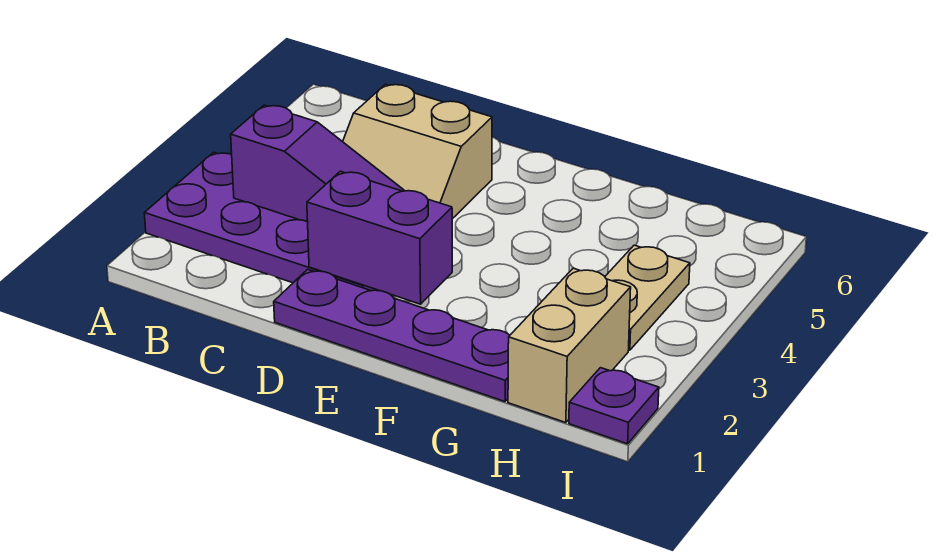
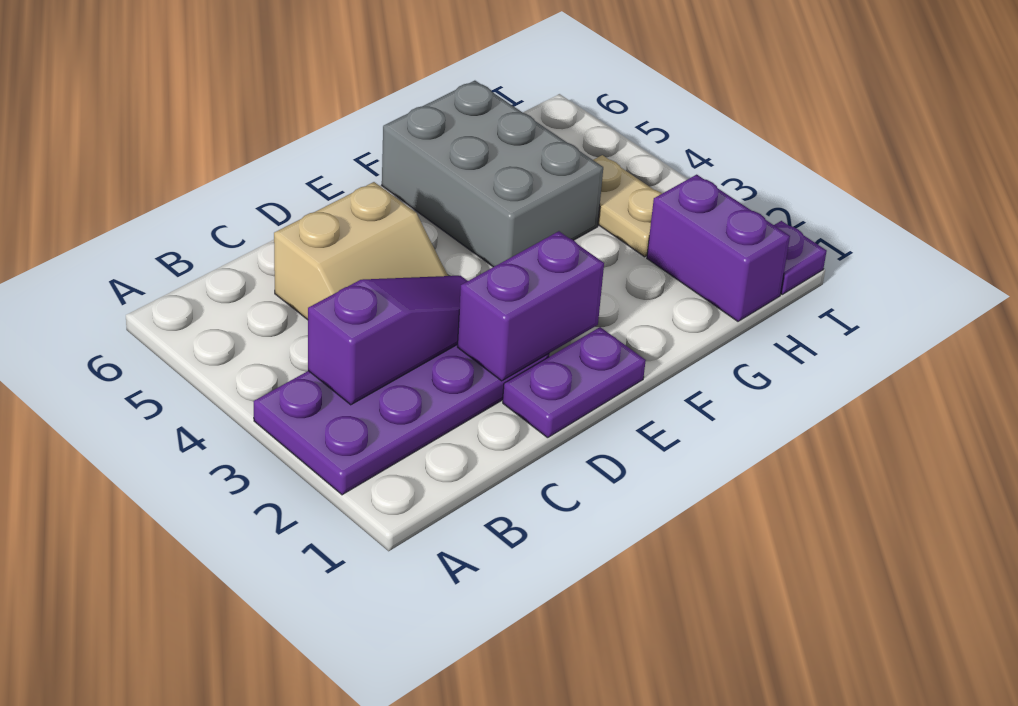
purple plate D1:G1 level 1 -> purple plate D1:E1 level 1
none -> grey brick F4:G6 level 1
tan brick H1:H2 level 1 -> purple brick H1:H2 level 1

